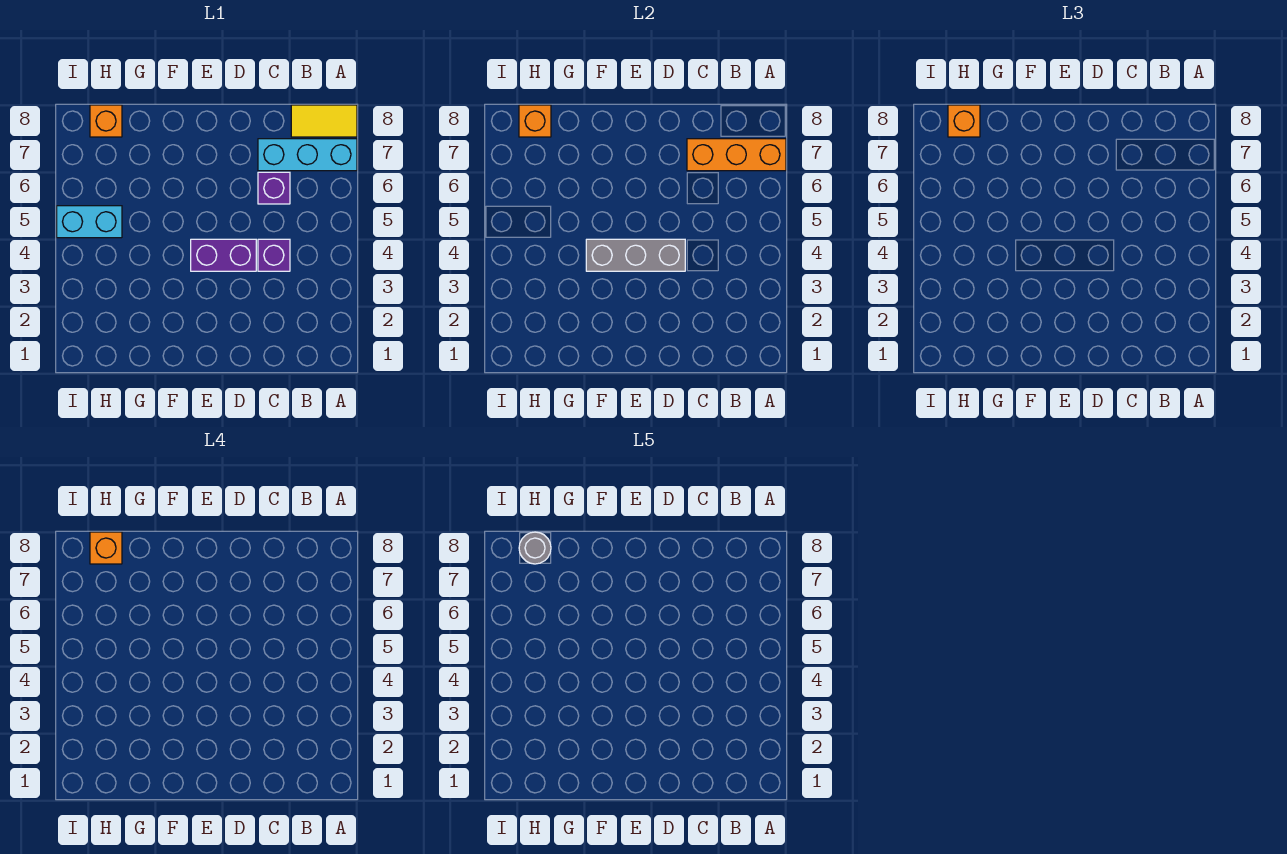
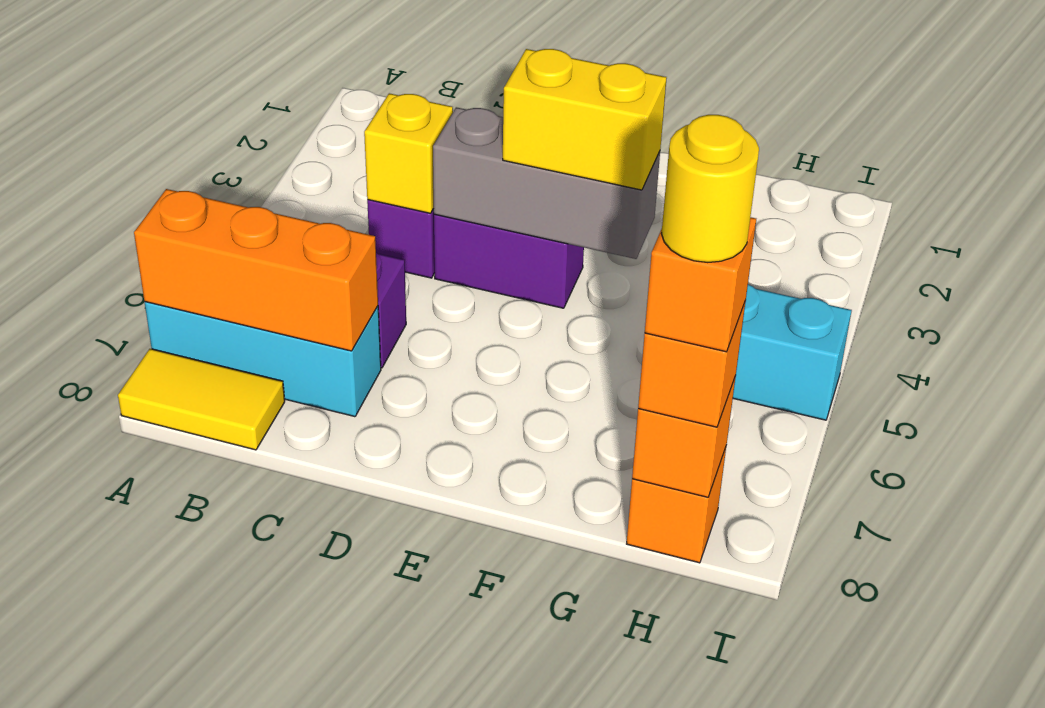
none -> yellow brick C4 level 2
none -> yellow brick E4:F4 level 3
grey round brick H8 level 5 -> yellow round brick H8 level 5

